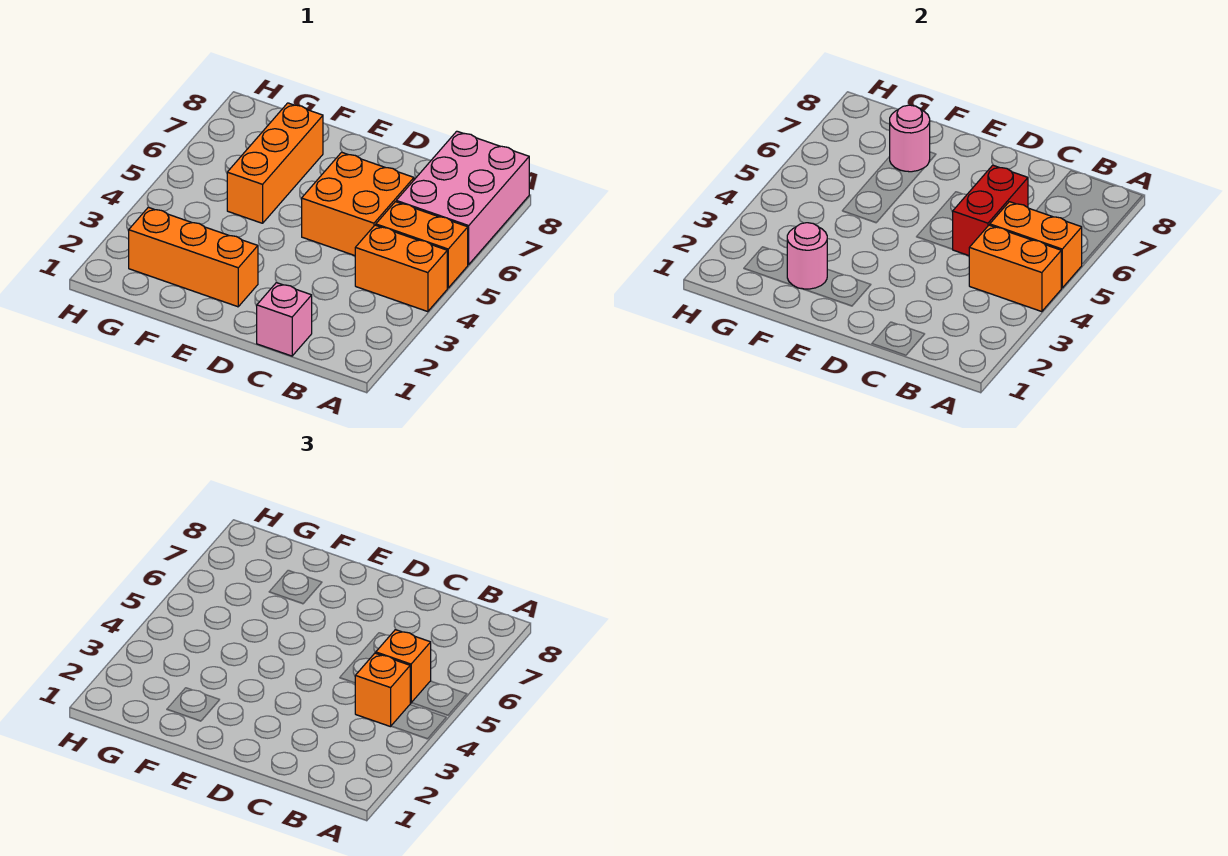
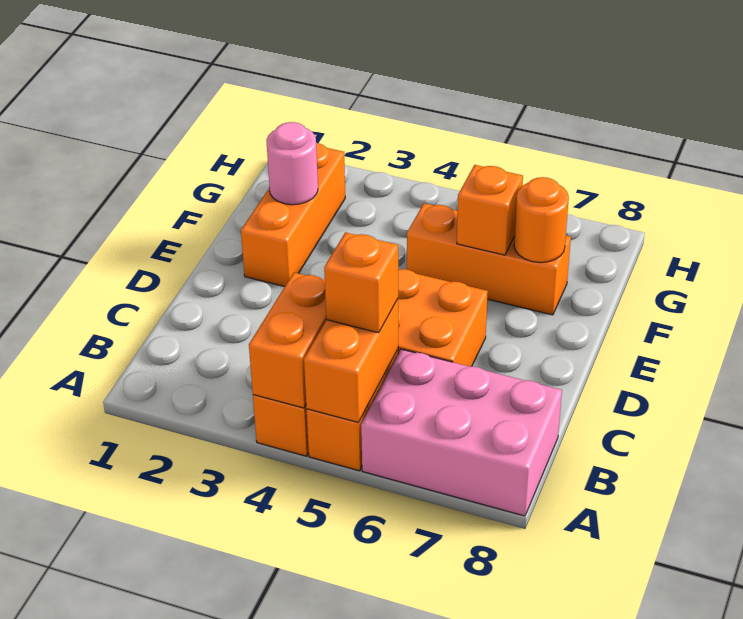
orange brick B4 level 3 -> orange brick F6 level 2
pink brick C1 level 1 -> none
red brick C5:C6 level 2 -> none
pink round brick F7 level 2 -> orange round brick F7 level 2

